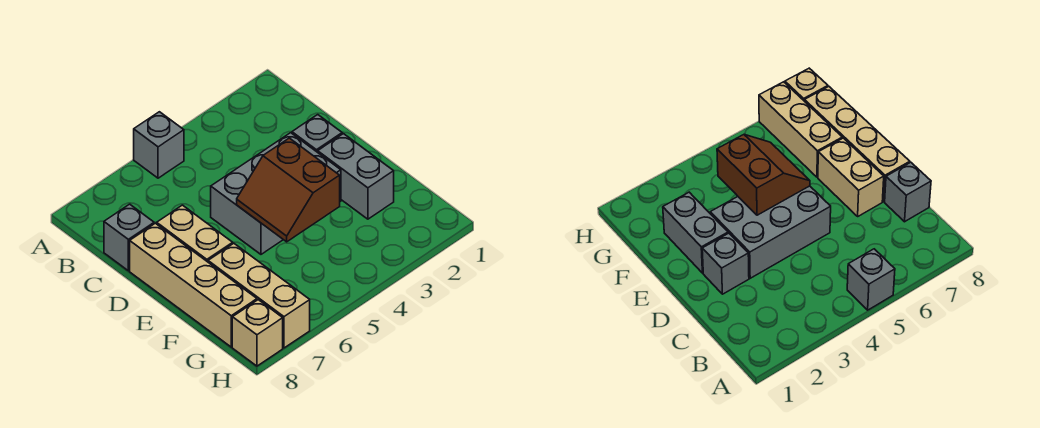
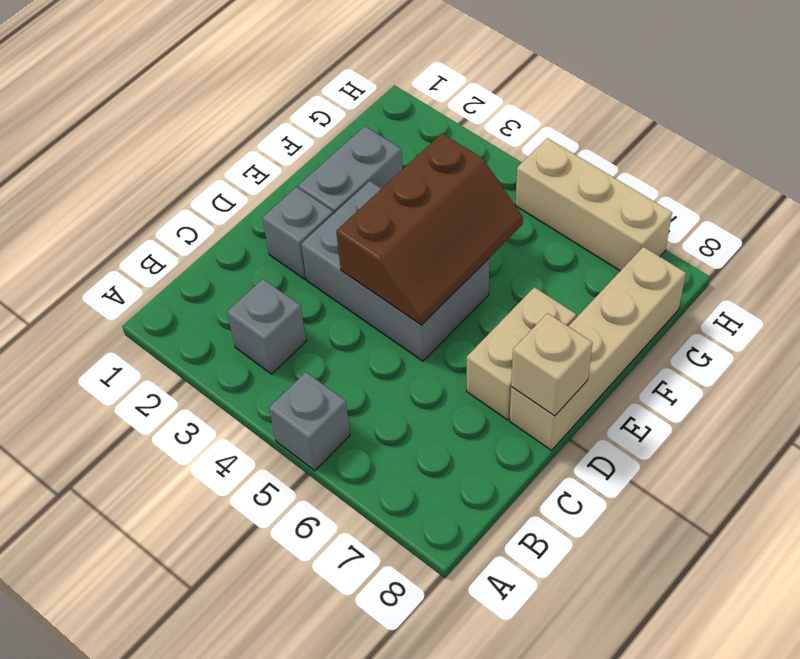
grey brick C8 level 1 -> grey brick B3 level 1
brown slope E4:F5 level 2 top 4 -> brown slope D4:F5 level 2 top 4
tan brick F7:H7 level 1 -> tan brick H5:H7 level 1
tan brick H8 level 1 -> tan brick D8 level 2

